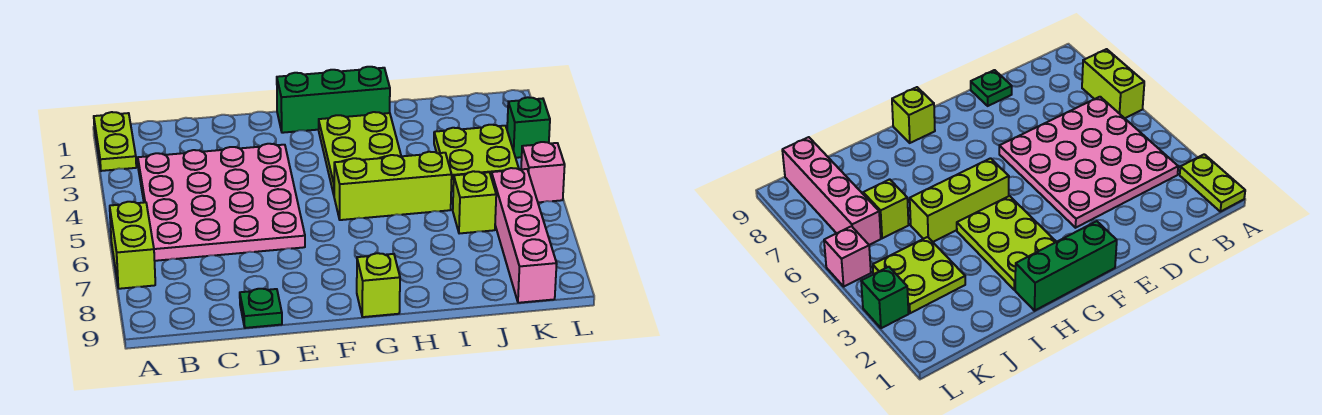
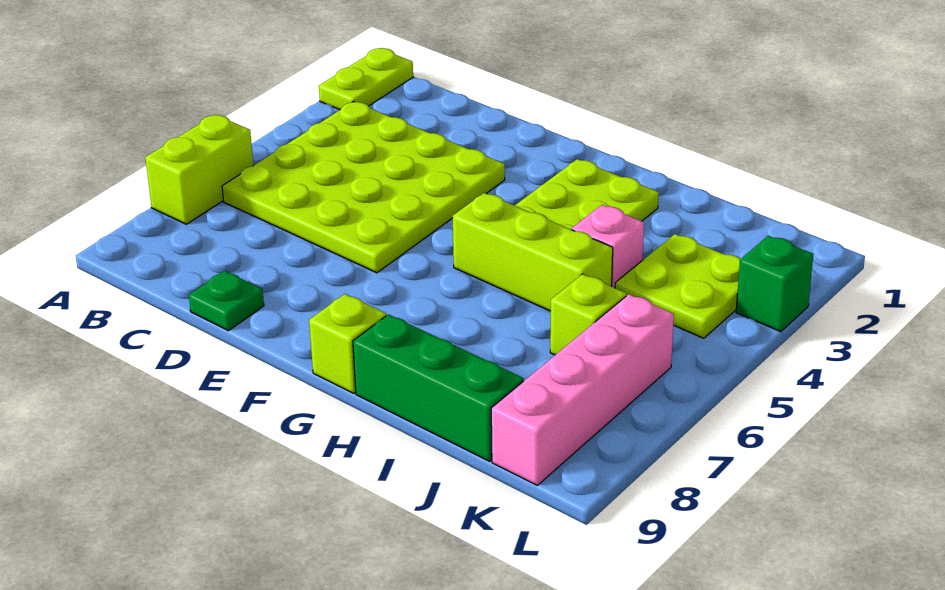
pink plate B3:E6 level 1 -> lime plate B3:E6 level 1
green brick F1:H1 level 1 -> green brick H9:J9 level 1
pink brick L5 level 1 -> pink brick I4 level 1

